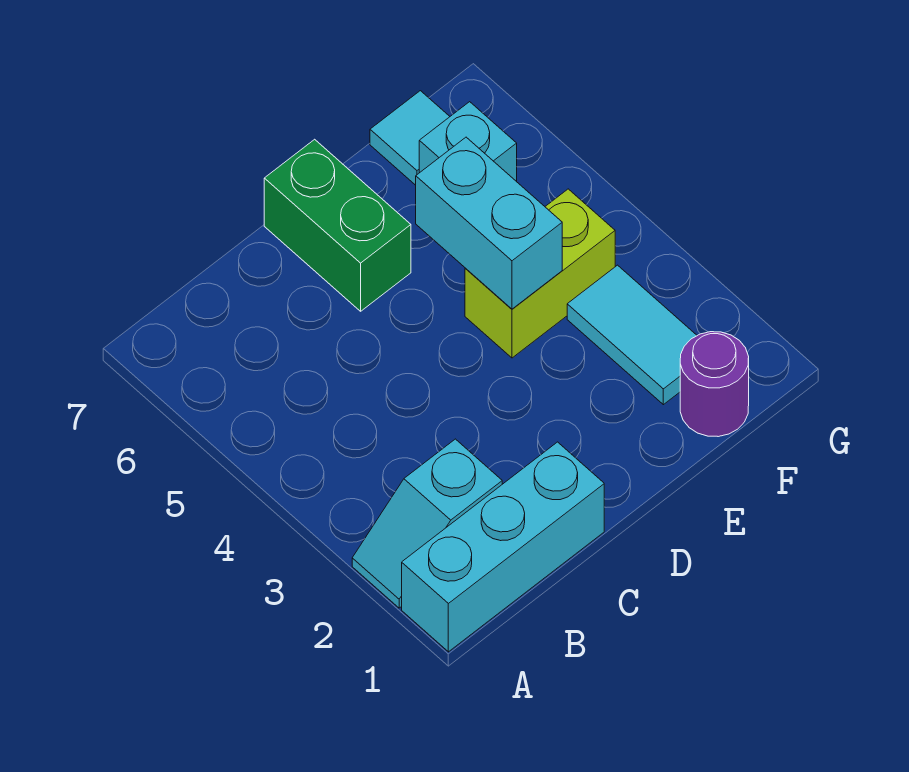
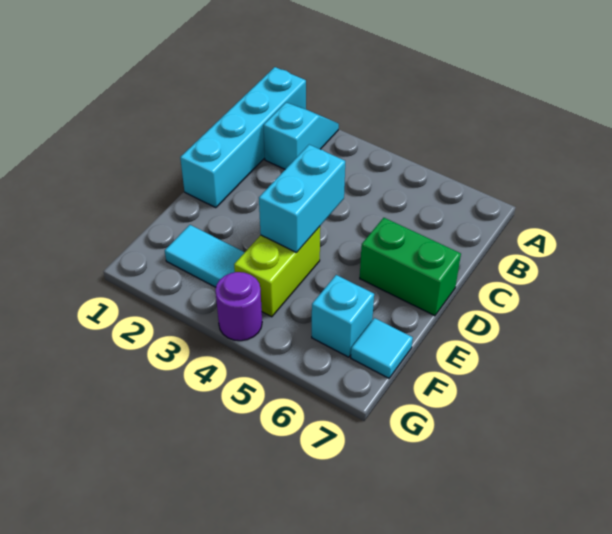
cyan brick A1:C1 level 1 -> cyan brick A1:D1 level 1
cyan brick E4:E5 level 2 -> cyan brick D4:E4 level 2
purple round brick F1 level 1 -> purple round brick G4 level 1

